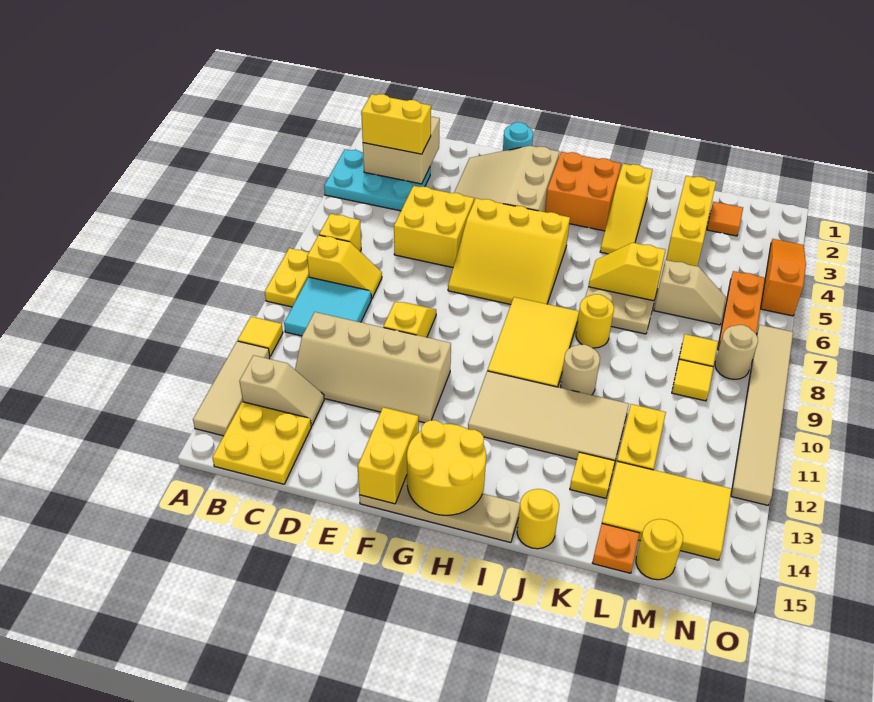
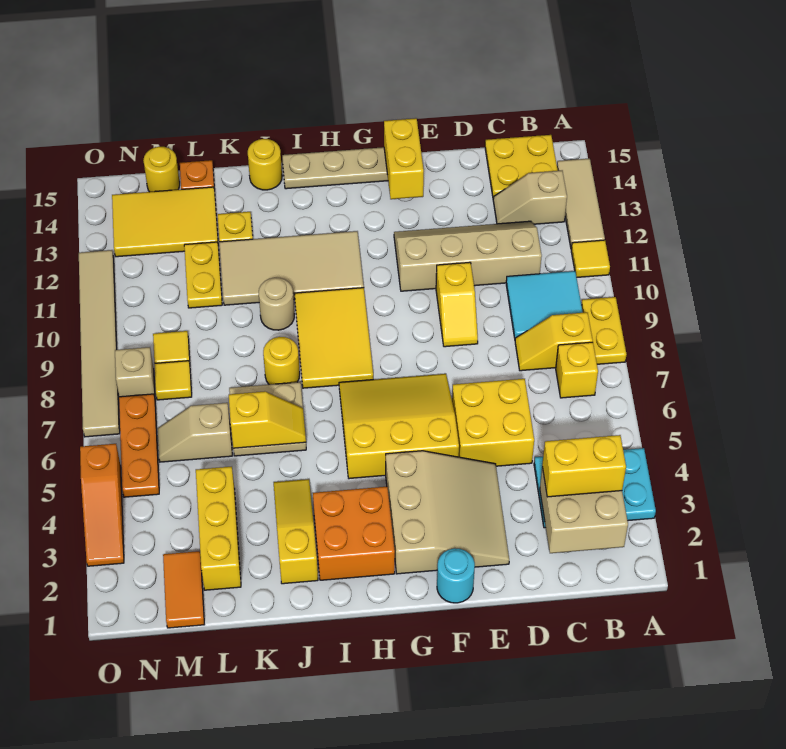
yellow round brick G14:H15 level 2 -> none
orange tile M2 level 1 -> orange tile M1:M2 level 1
tan round brick N8 level 1 -> tan brick N8 level 1

